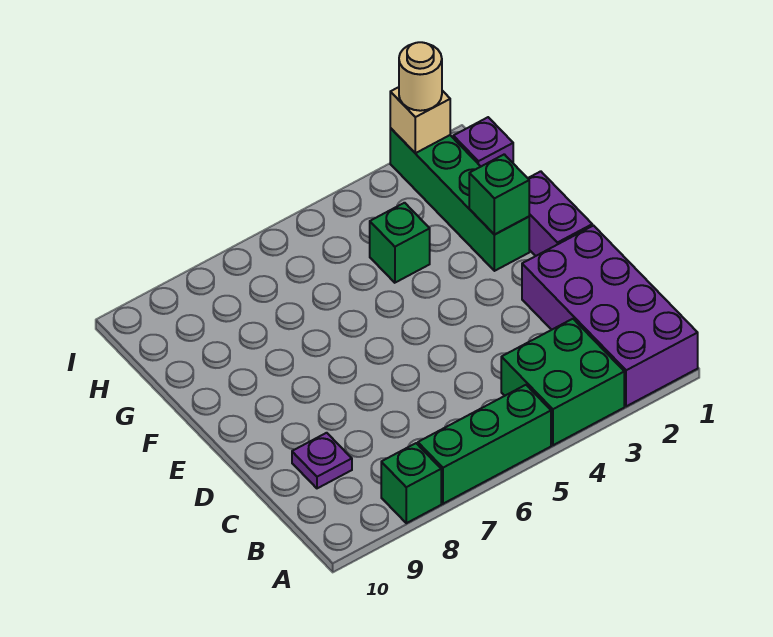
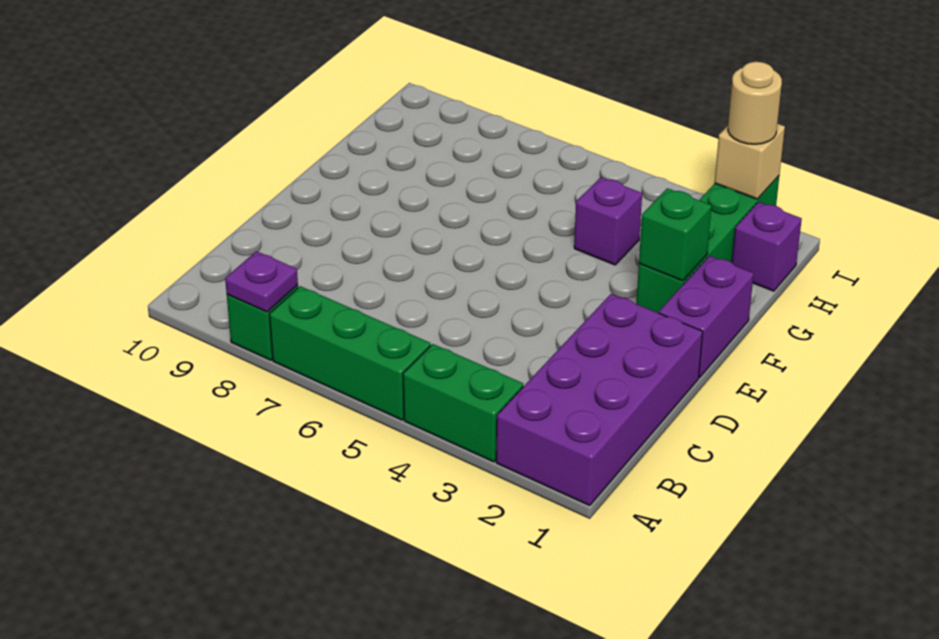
green brick A3:B4 level 1 -> green brick A3:A4 level 1
purple plate C9 level 1 -> purple plate A8 level 2
green brick G4 level 1 -> purple brick G4 level 1

